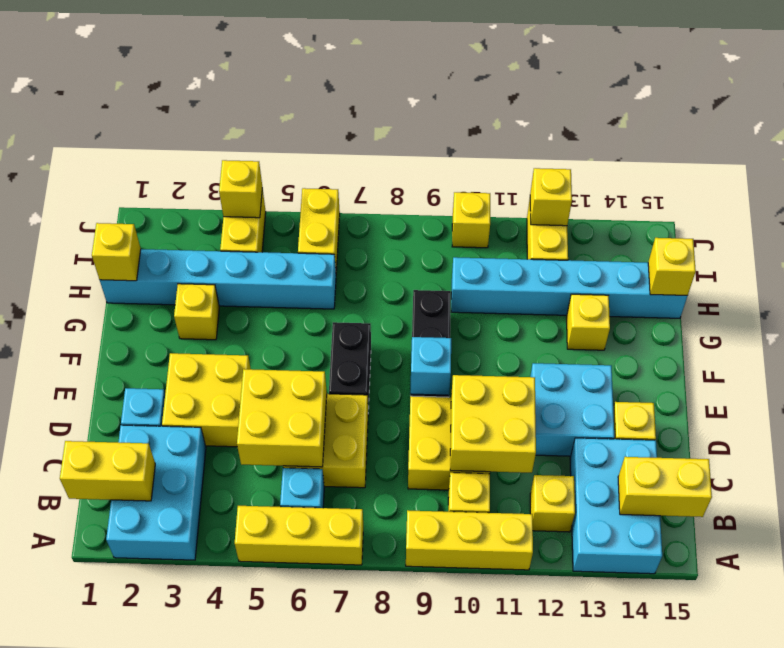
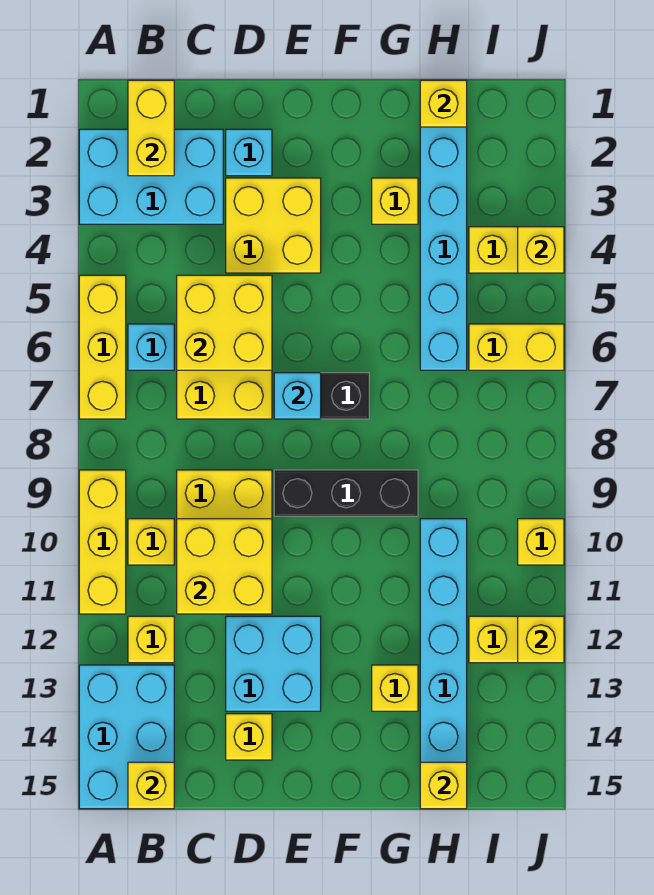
cyan brick A13:C14 level 1 -> cyan brick A13:B15 level 1
yellow brick B14:B15 level 2 -> yellow brick B15 level 2
cyan brick E9 level 2 -> cyan brick E7 level 2

